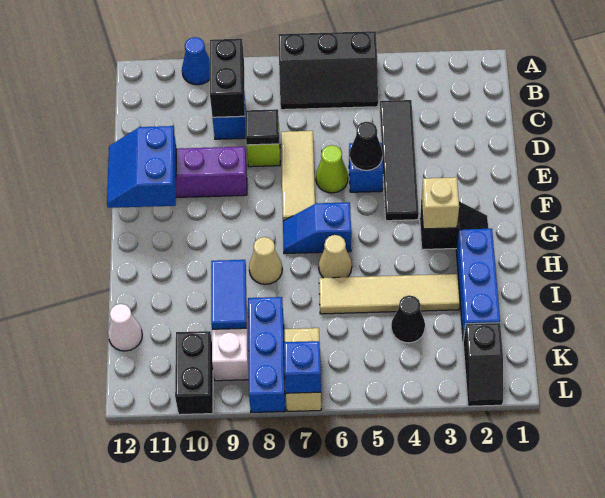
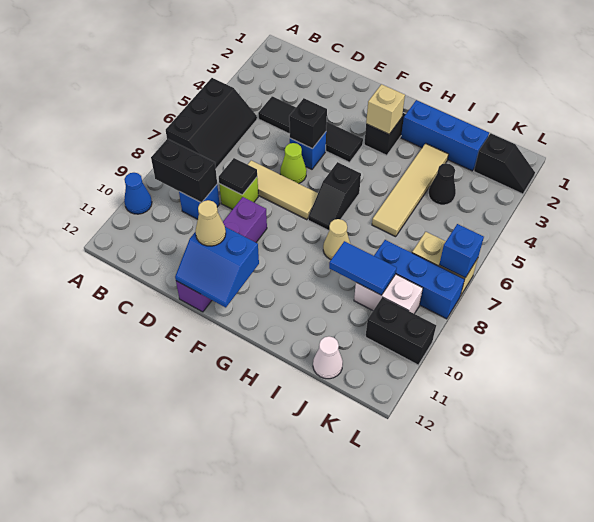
black cone E5 level 2 -> black brick E5 level 2
blue slope G6:G7 level 1 top 6 -> black slope G6:G7 level 1 top 6
tan cone H6 level 1 -> tan cone E11 level 3

